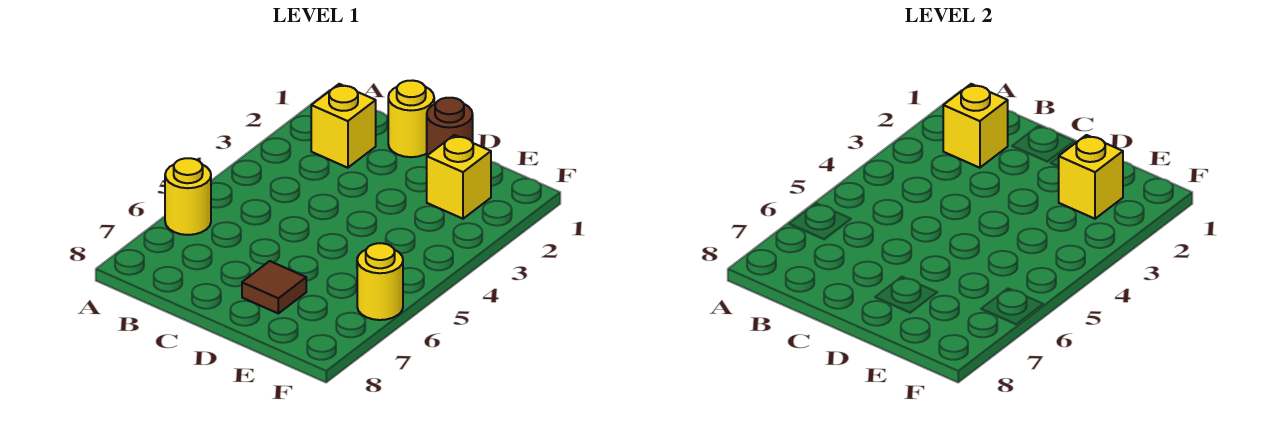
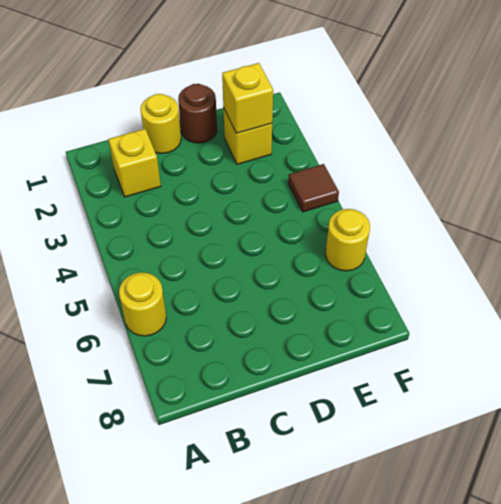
yellow brick B2 level 2 -> none
brown tile D7 level 1 -> brown tile F4 level 1

